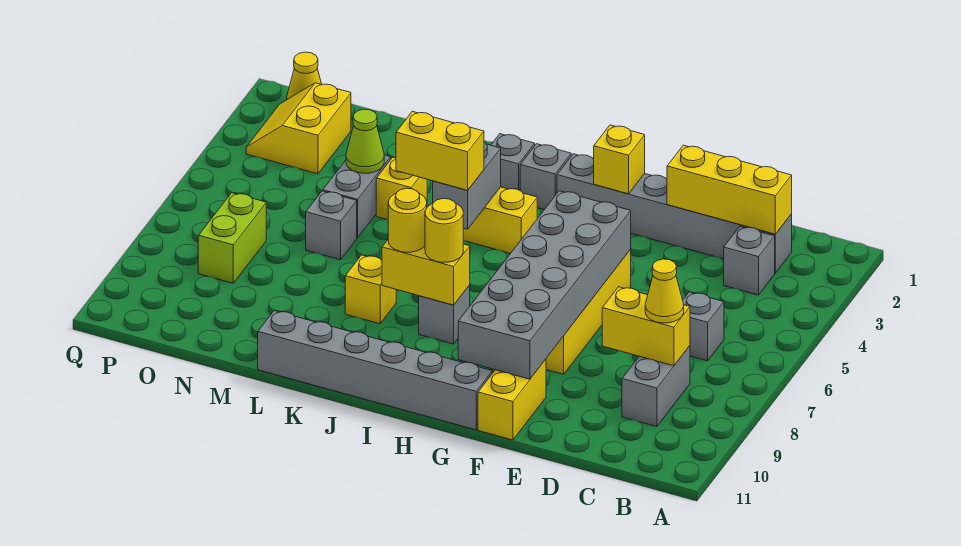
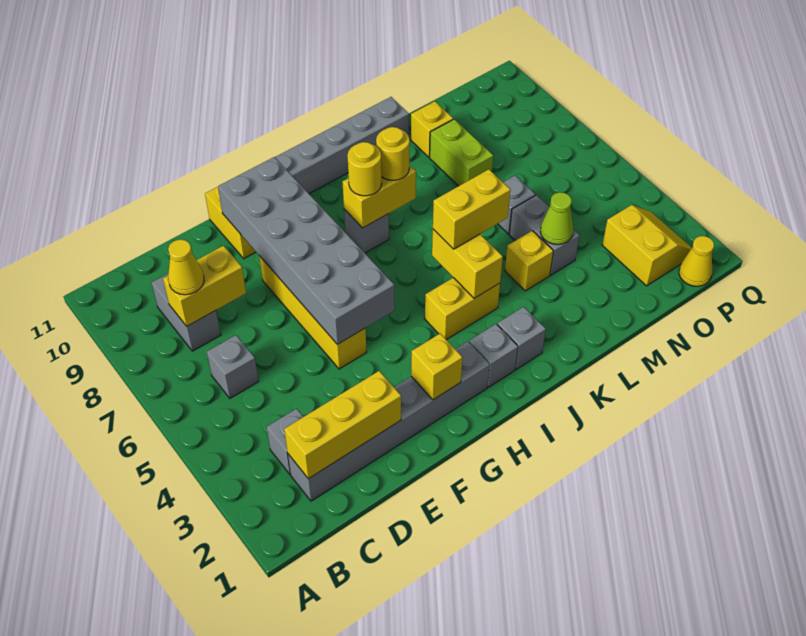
grey brick J4:J5 level 2 -> yellow brick J4:J5 level 2
yellow brick K8 level 1 -> yellow brick M10 level 1
lime brick O7:O8 level 1 -> lime brick M8:M9 level 1

